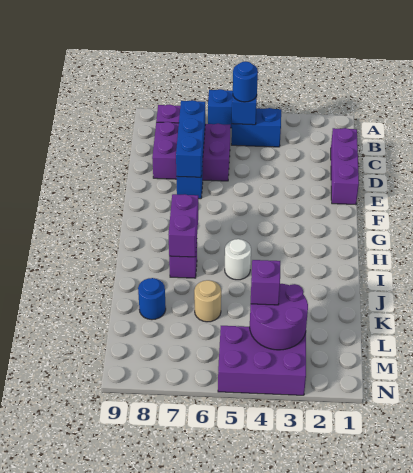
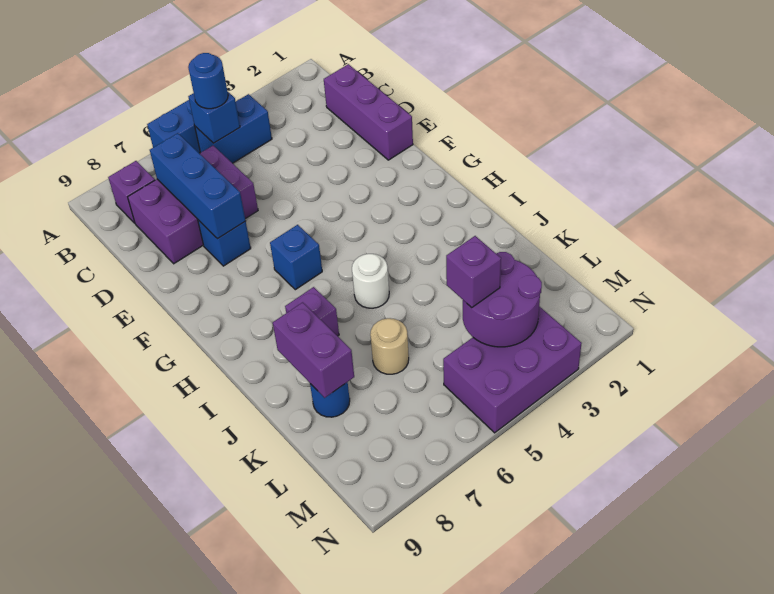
none -> blue brick G6 level 1
purple brick H7:I7 level 2 -> purple brick J8:K8 level 2

